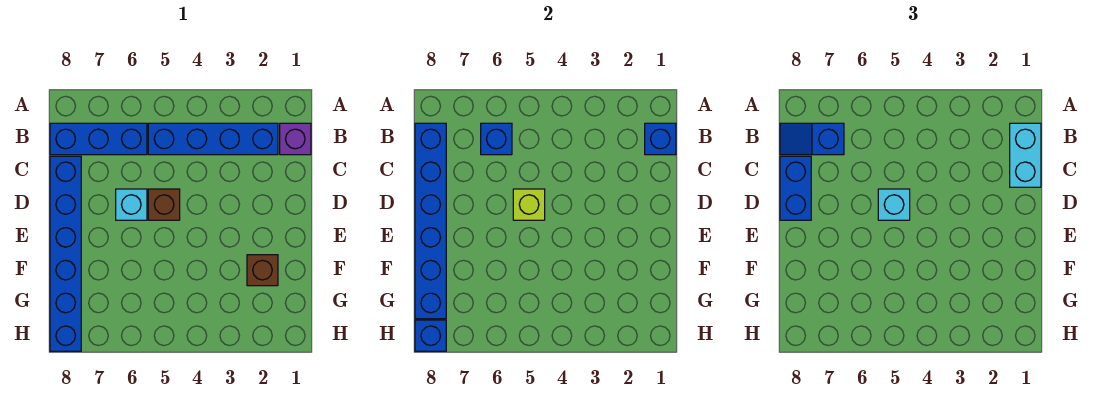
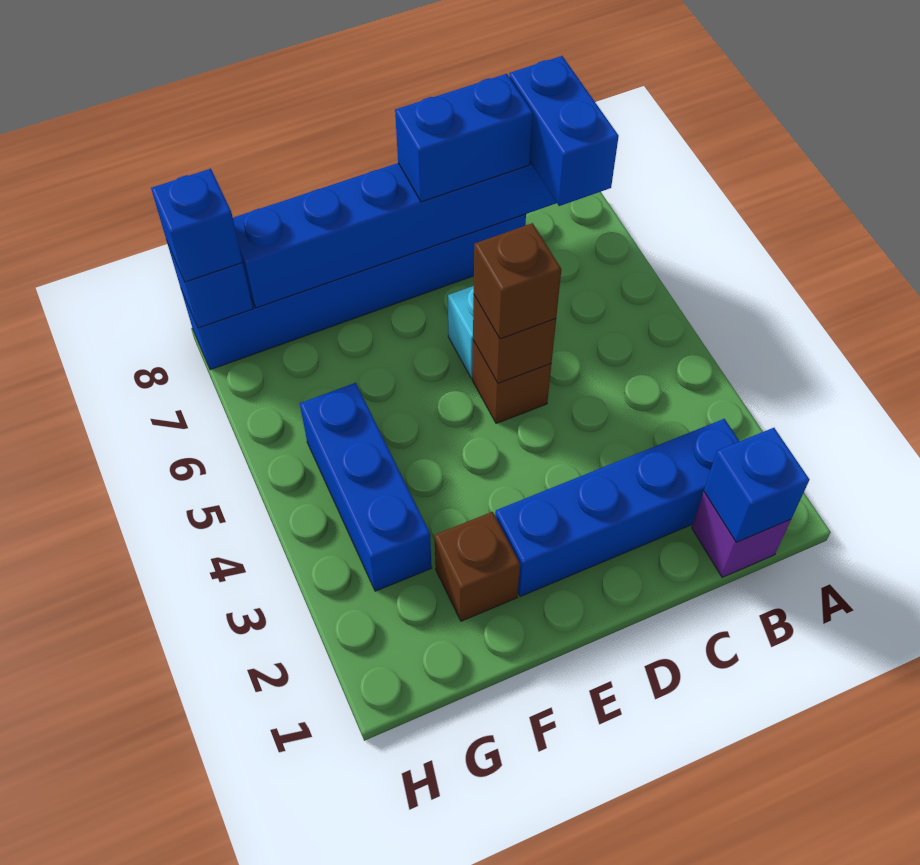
cyan brick B1:C1 level 3 -> none
blue brick B2:B5 level 1 -> blue brick B2:E2 level 1
blue brick B6:B8 level 1 -> blue brick G3:G5 level 1
blue brick B6 level 2 -> blue brick H8 level 3
blue slope B7:B8 level 3 top 7 -> blue brick B7:B8 level 3
lime brick D5 level 2 -> brown brick D5 level 2
cyan brick D5 level 3 -> brown brick D5 level 3

